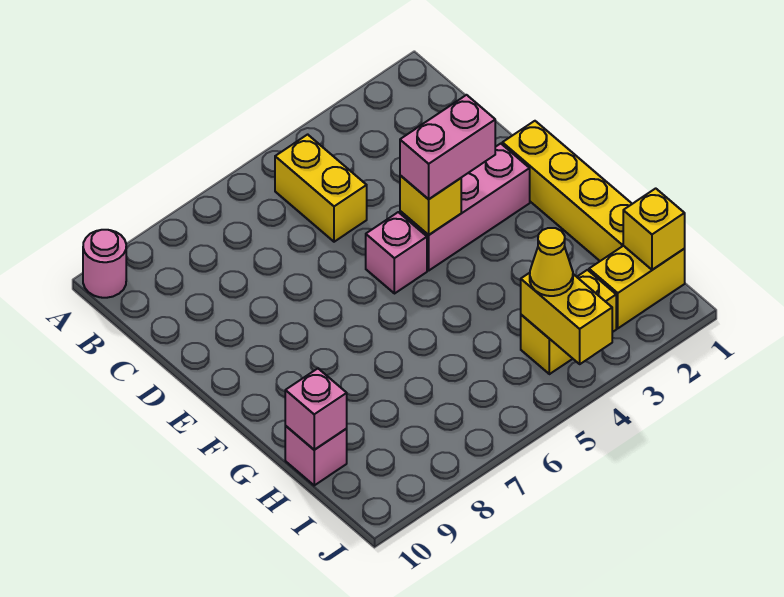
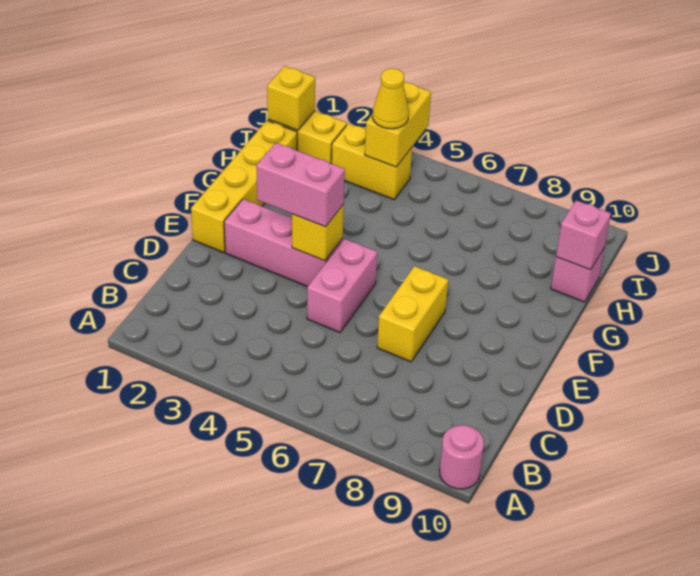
yellow brick B5:C5 level 1 -> yellow brick D7:E7 level 1
pink brick E5 level 1 -> pink brick D5:E5 level 1

